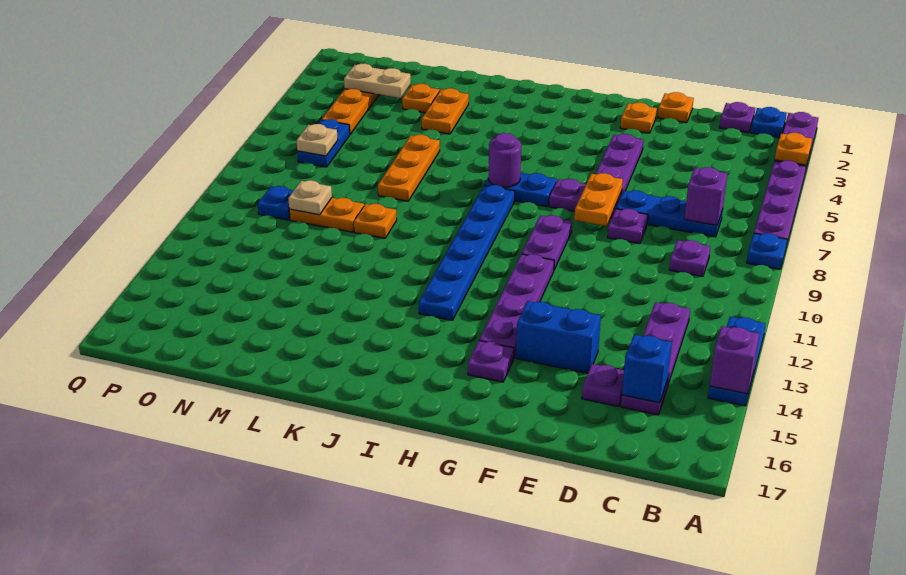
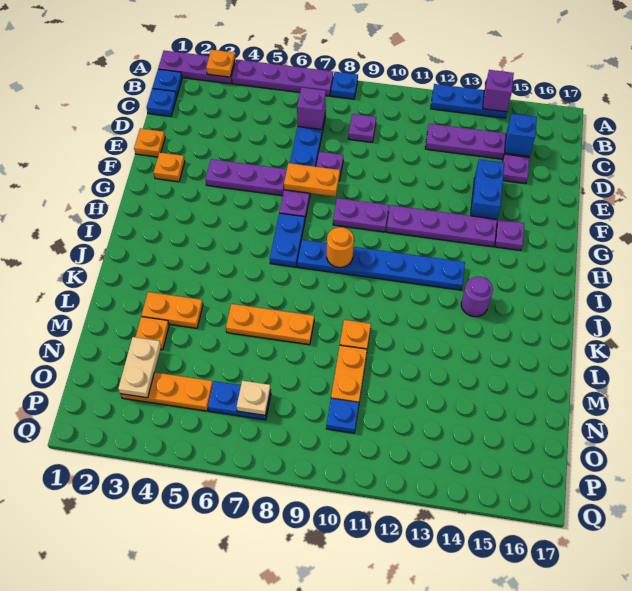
purple plate C1 level 1 -> blue plate C1 level 1
purple round brick I7 level 2 -> purple round brick J14 level 1
none -> orange round brick I9 level 2
tan plate N10 level 2 -> none

